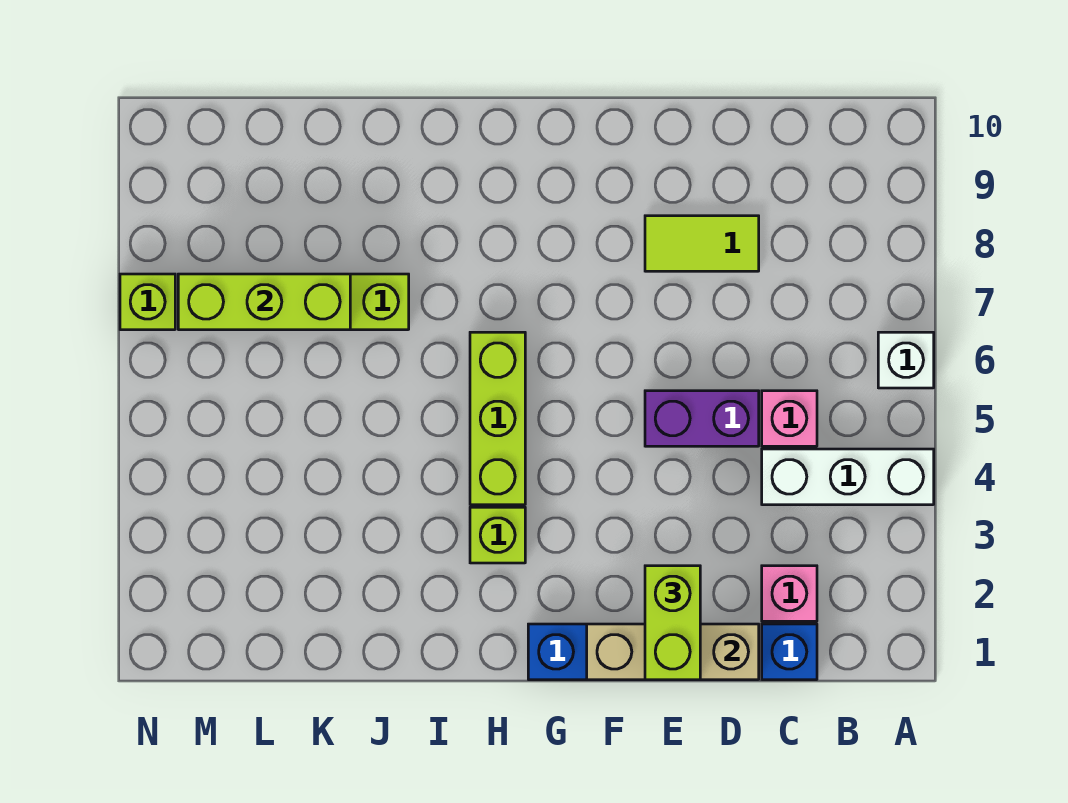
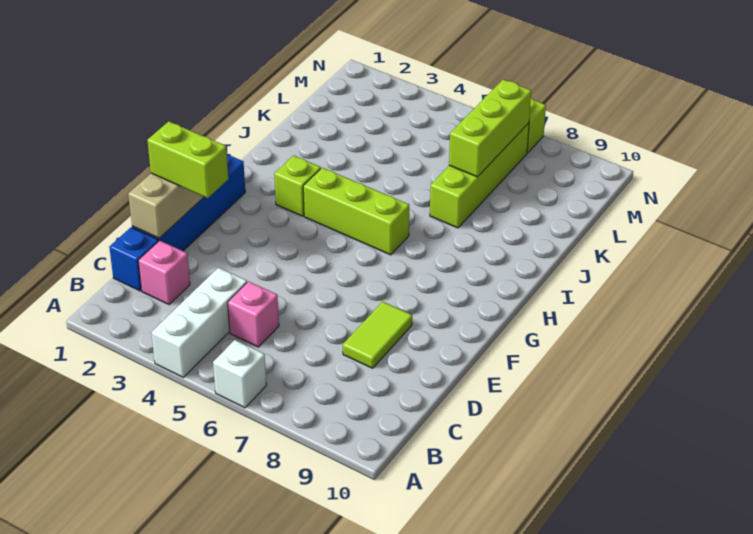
purple brick D5:E5 level 1 -> none

